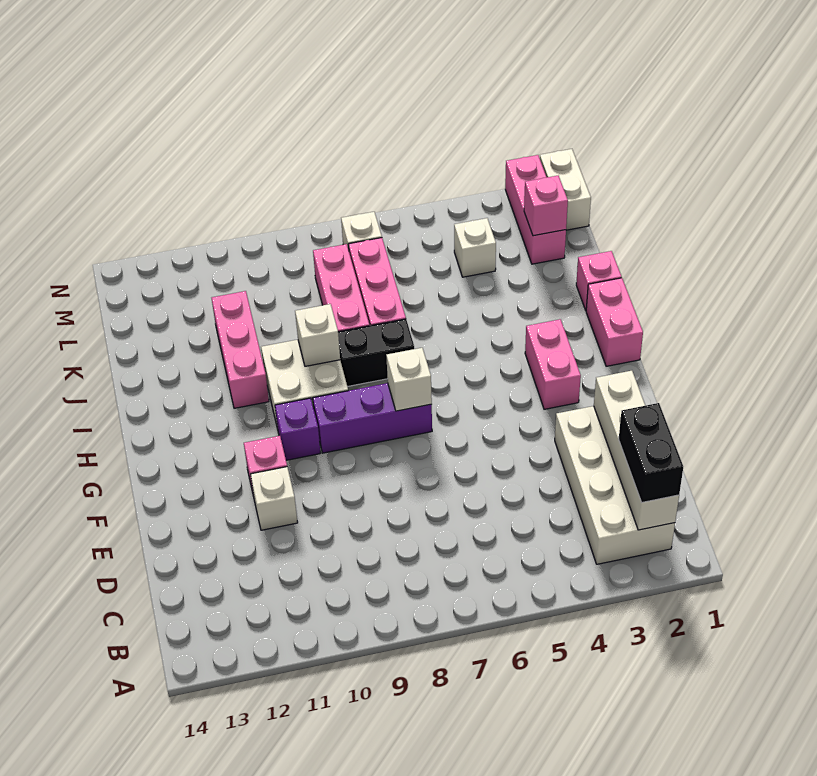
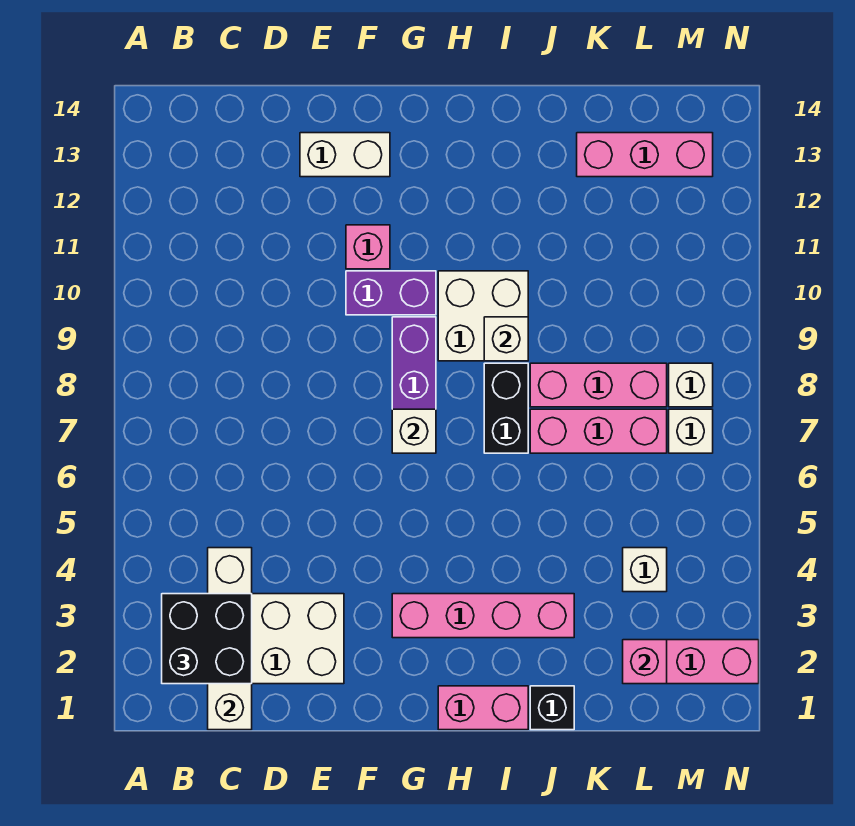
white brick B2:E2 level 2 -> white brick C1:C4 level 2
black brick B2:C2 level 3 -> black brick B2:C3 level 3
white brick E11 level 1 -> white brick M8 level 1
pink brick G3:H3 level 1 -> pink brick G3:J3 level 1
purple brick G10 level 1 -> purple brick F10:G10 level 1
pink brick I11:K11 level 1 -> pink brick K13:M13 level 1
pink brick J1 level 1 -> black brick J1 level 1
white brick M1:N1 level 1 -> white brick E13:F13 level 1

